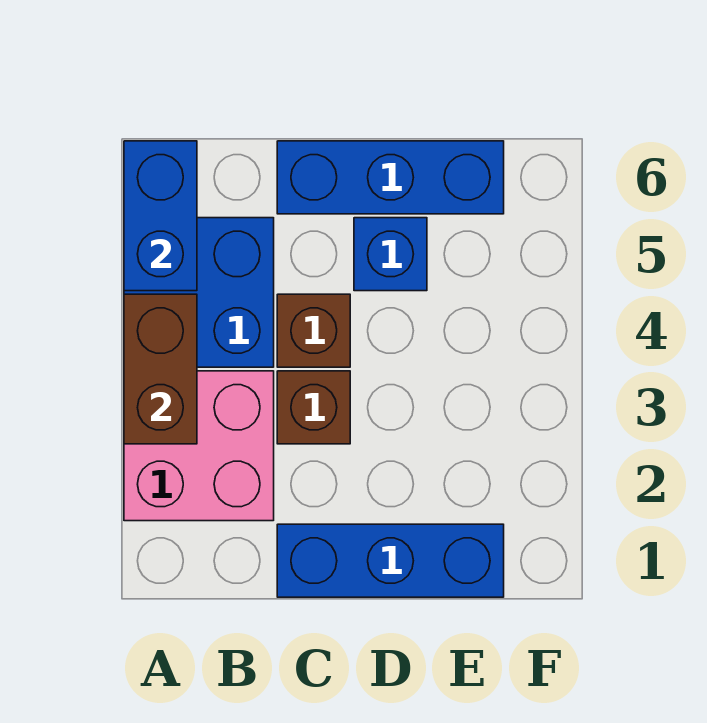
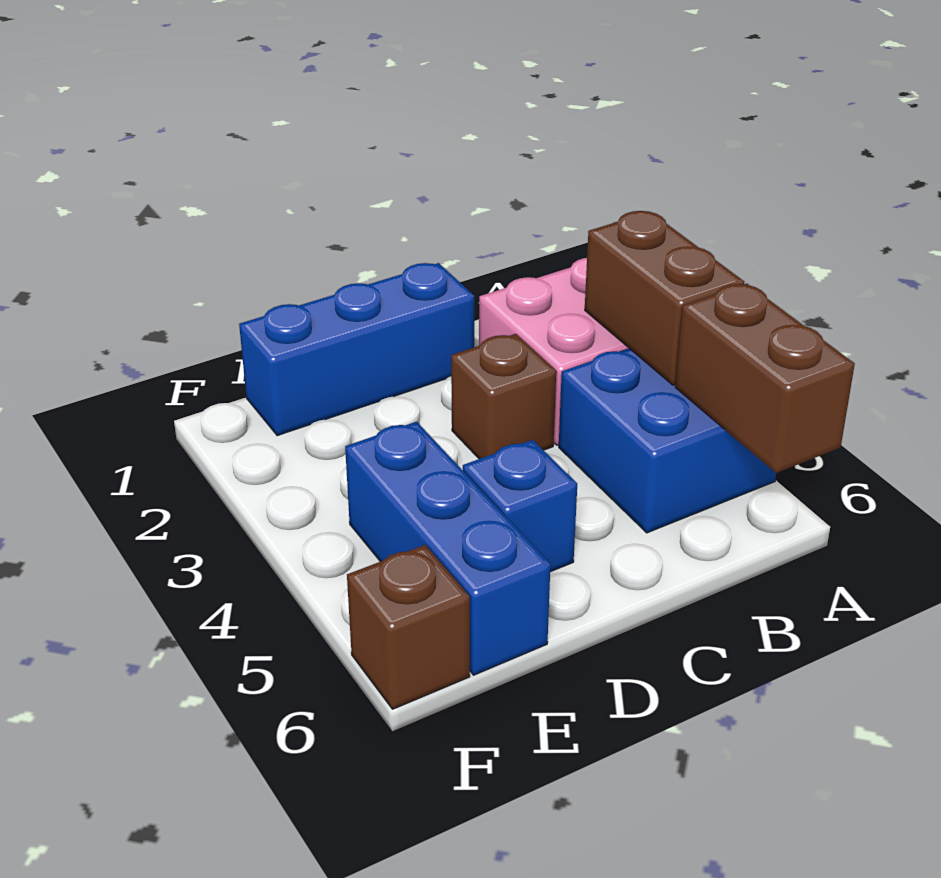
blue brick A5:A6 level 2 -> brown brick A5:A6 level 2
brown brick C4 level 1 -> brown brick F6 level 1
blue brick C6:E6 level 1 -> blue brick E4:E6 level 1

